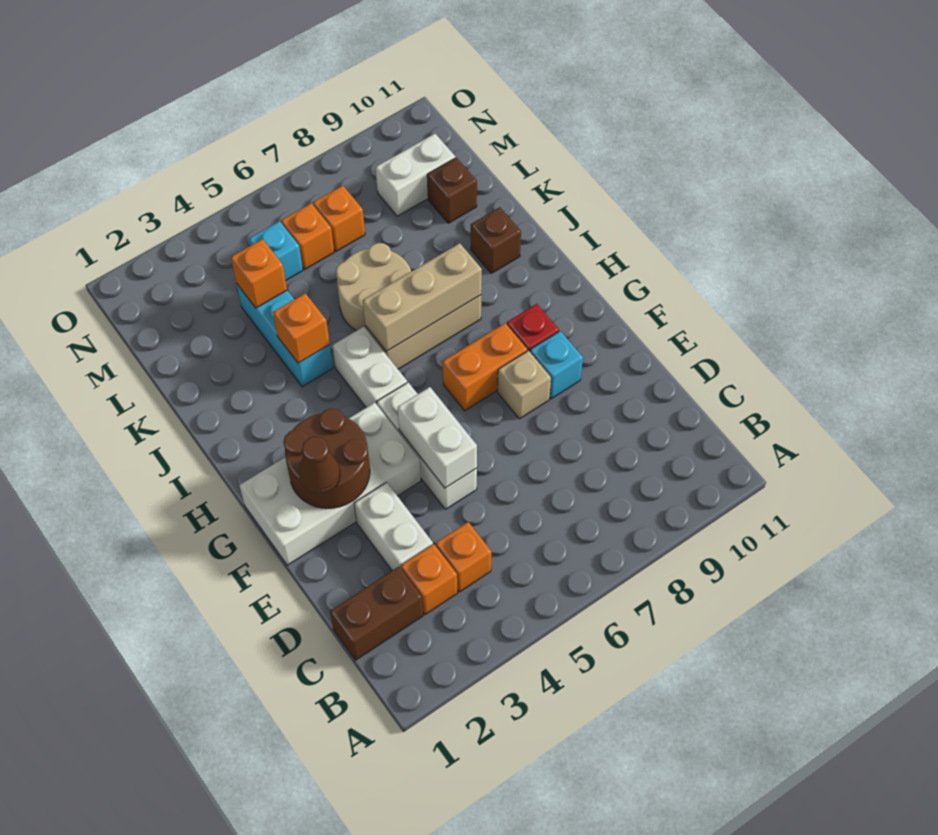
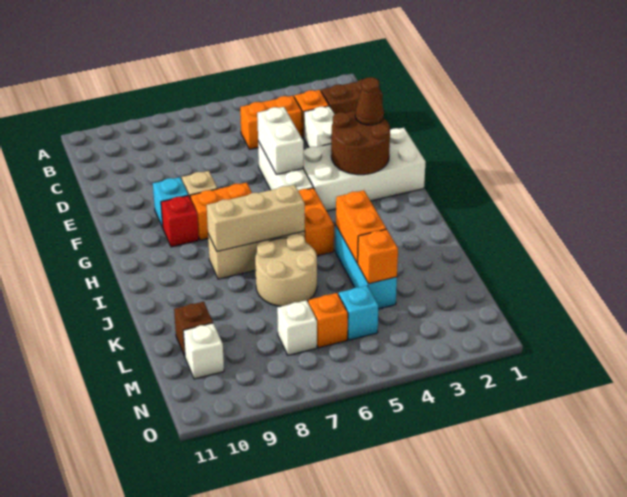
orange brick C4 level 1 -> orange brick C4:C5 level 1
white brick H5:I5 level 1 -> orange brick H5:I5 level 1
orange brick J4 level 2 -> orange brick J4:K4 level 2
brown brick J10 level 1 -> none
orange brick M7 level 1 -> white brick M7 level 1
white brick M9:M10 level 1 -> white brick M10 level 1

